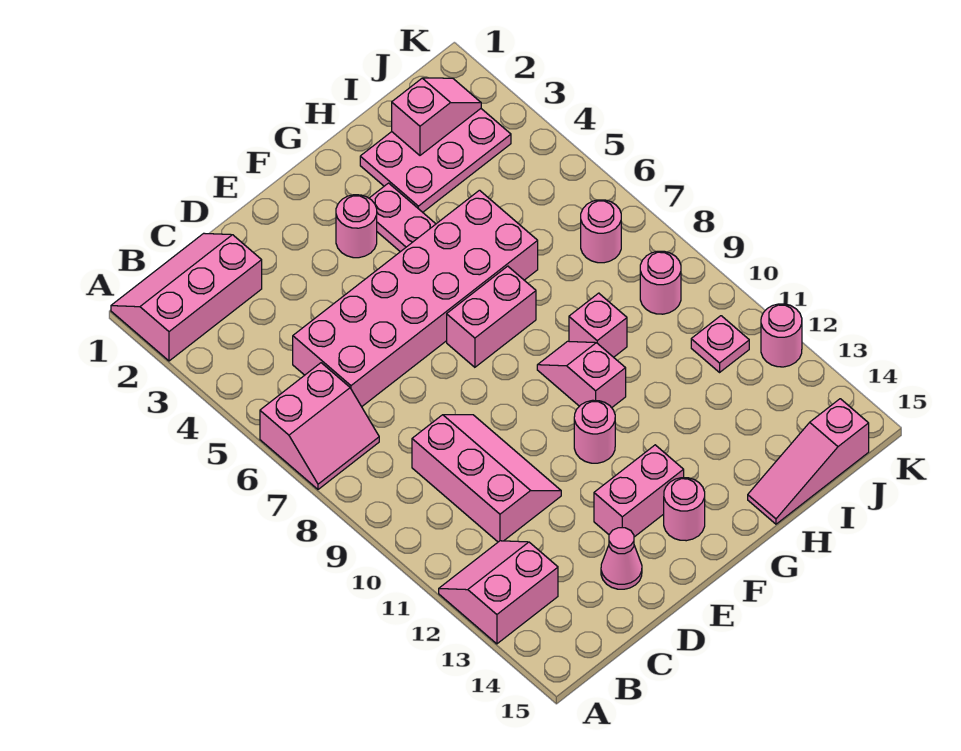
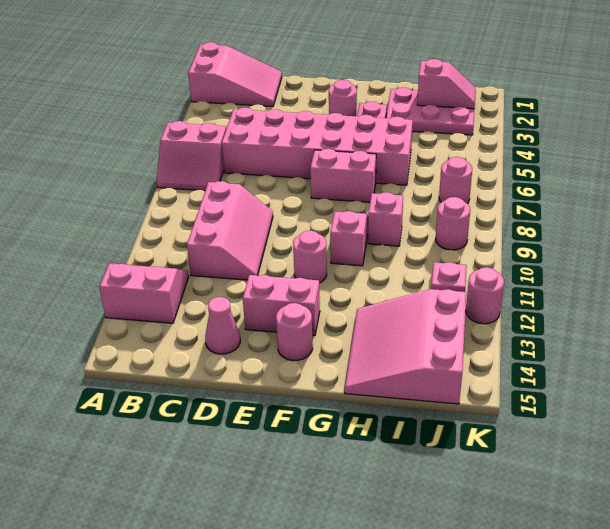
pink slope A1:C2 level 1 top 2 -> pink slope A1:C2 level 1 top A
pink slope H15:J15 level 1 top J -> pink slope H13:J15 level 1 top J

